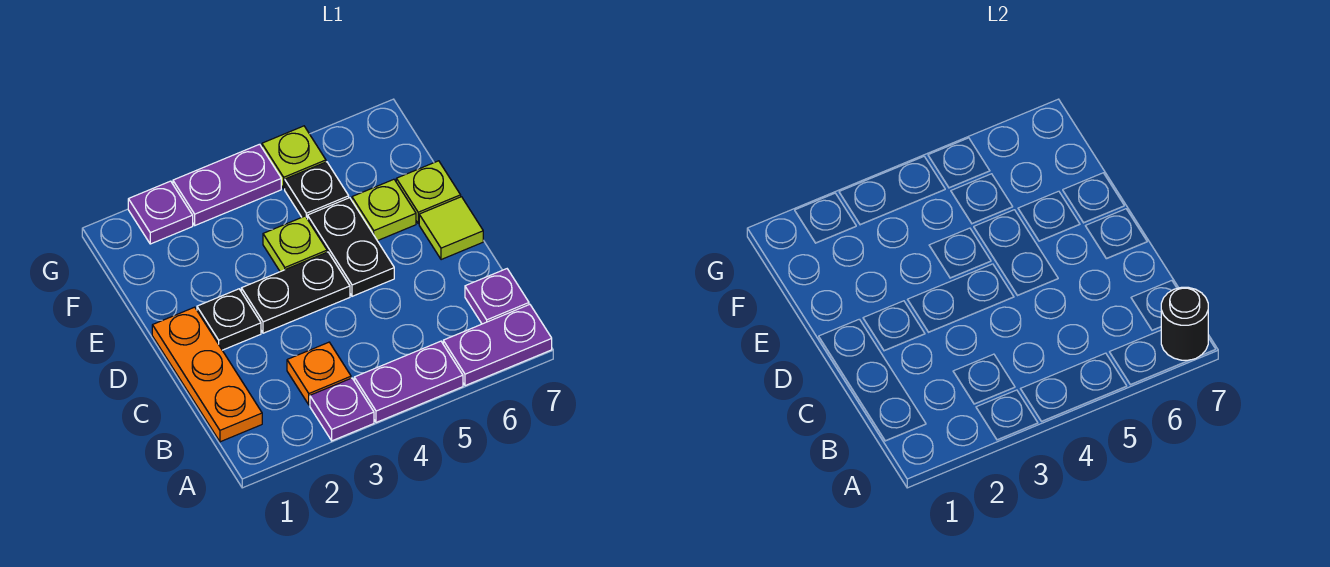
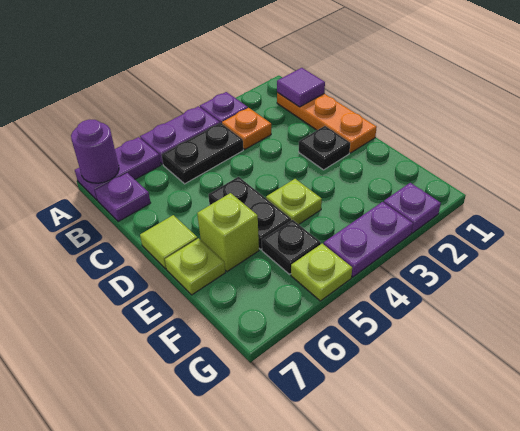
black round brick A7 level 2 -> purple round brick A7 level 2
none -> purple tile B1 level 2
black plate D3:D4 level 1 -> black plate B4:B5 level 1
lime plate E6 level 1 -> lime brick E6 level 1

